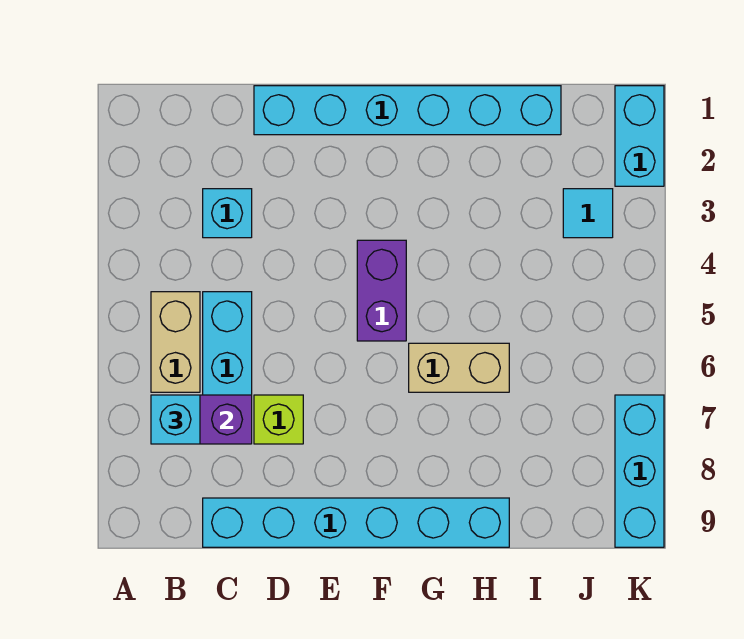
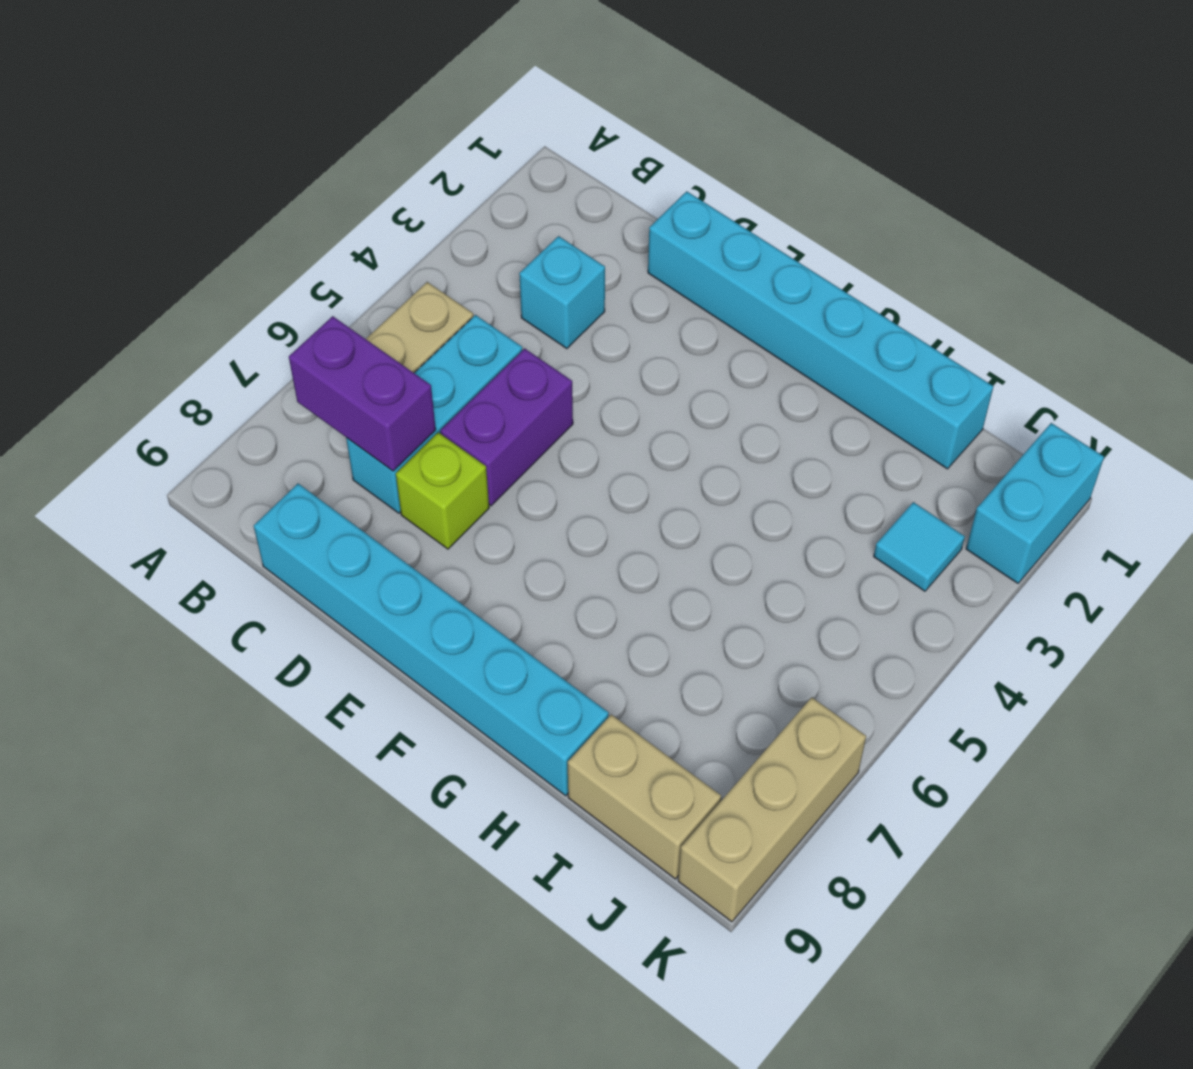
cyan brick B7 level 3 -> none
purple brick F4:F5 level 1 -> purple brick D5:D6 level 1
tan brick G6:H6 level 1 -> tan brick I9:J9 level 1
cyan brick K7:K9 level 1 -> tan brick K7:K9 level 1

